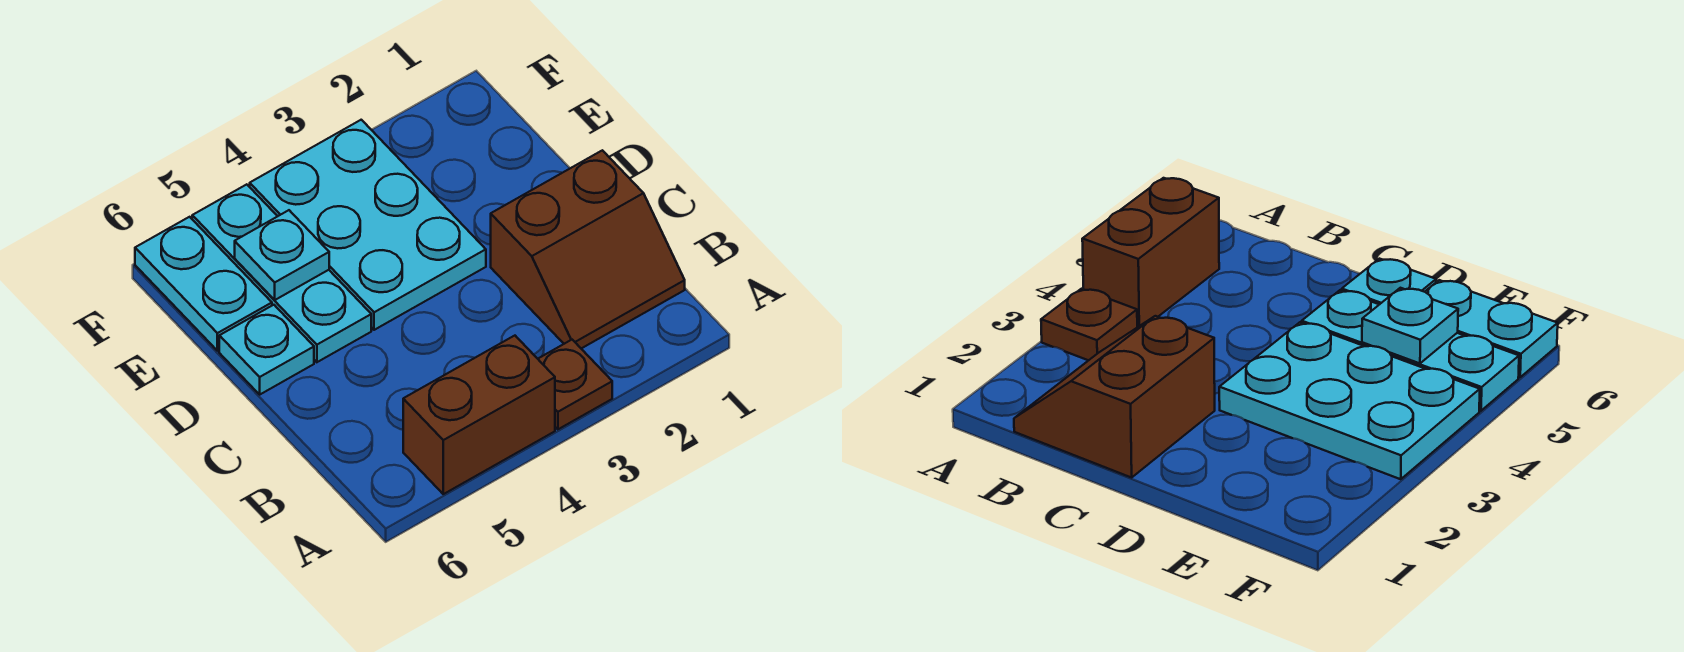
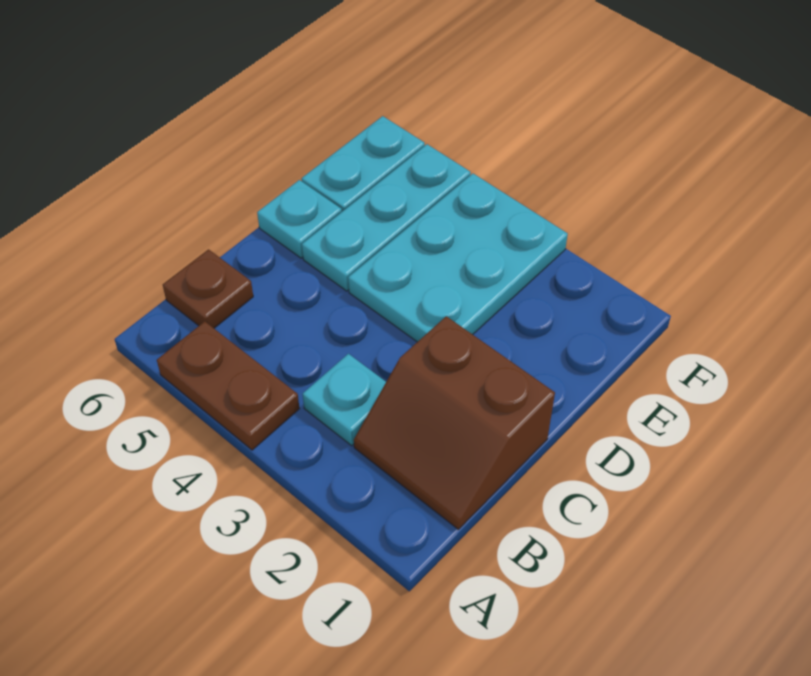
brown plate A3 level 1 -> brown plate B6 level 1
brown brick A4:A5 level 1 -> brown plate A4:A5 level 1
cyan plate E5 level 2 -> cyan plate B3 level 1

